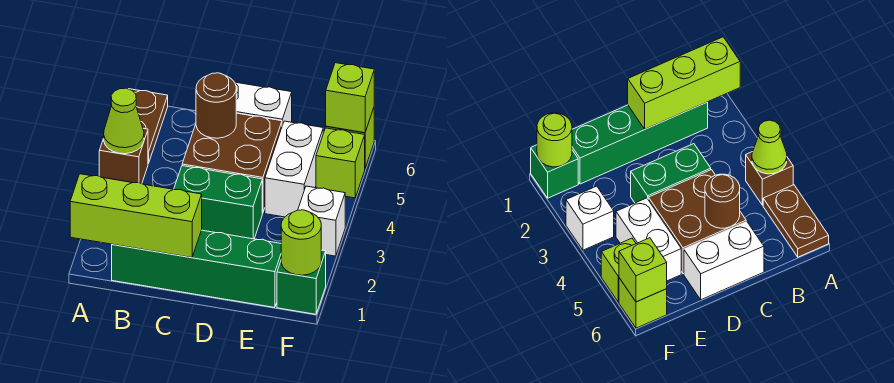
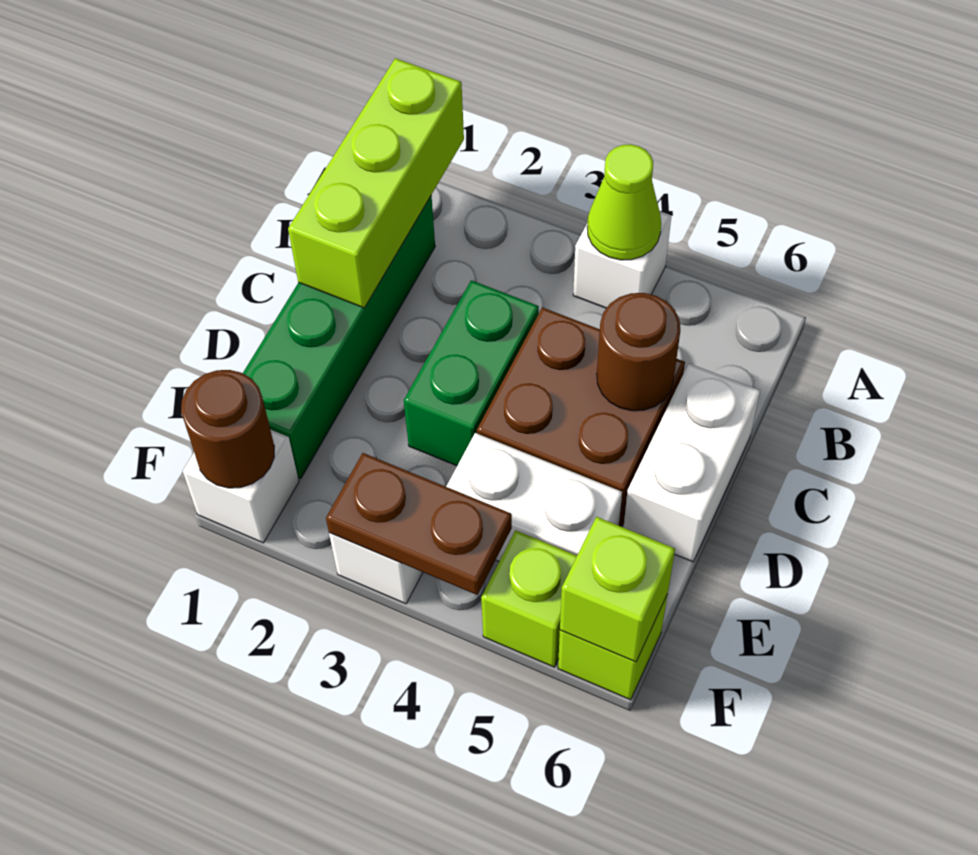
brown brick A4 level 1 -> white brick A4 level 1
brown plate A5:A6 level 1 -> brown plate F3:F4 level 2
green brick F1 level 1 -> white brick F1 level 1
lime round brick F1 level 2 -> brown round brick F1 level 2

